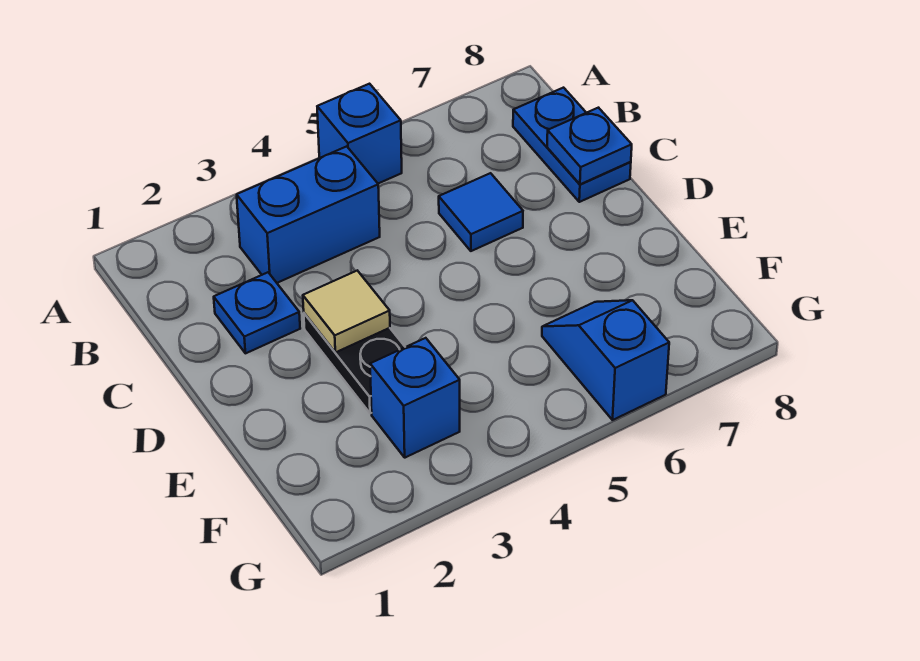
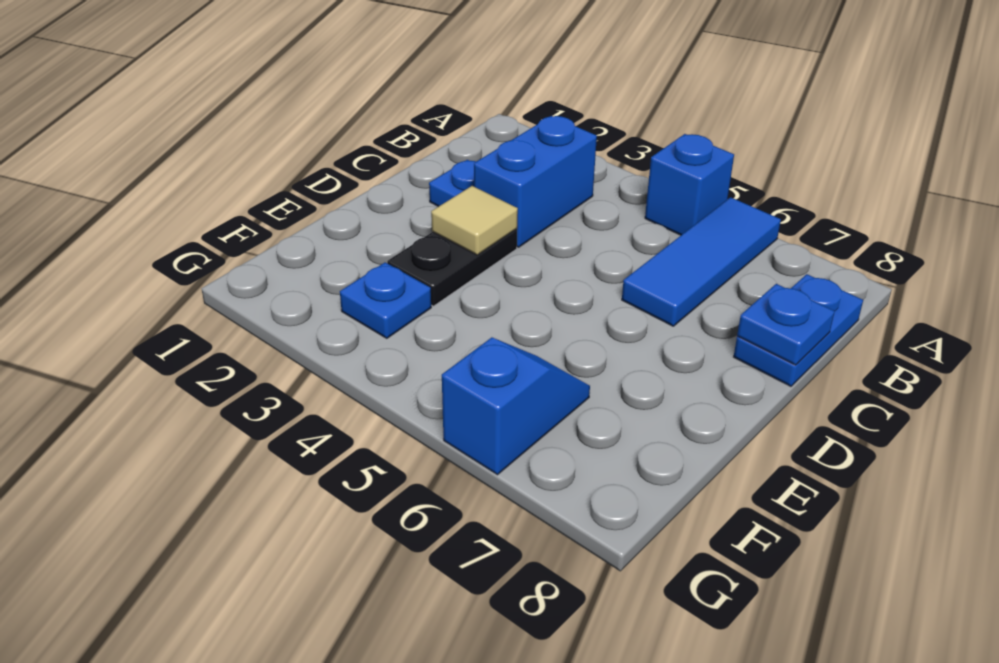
blue brick B3:B4 level 1 -> blue brick B3:C3 level 1
blue tile C6 level 1 -> blue tile A6:C6 level 1
blue brick F3 level 1 -> blue plate F3 level 1

